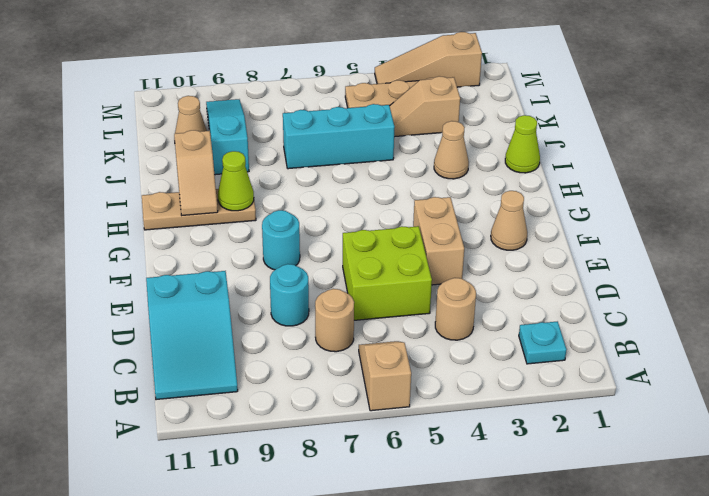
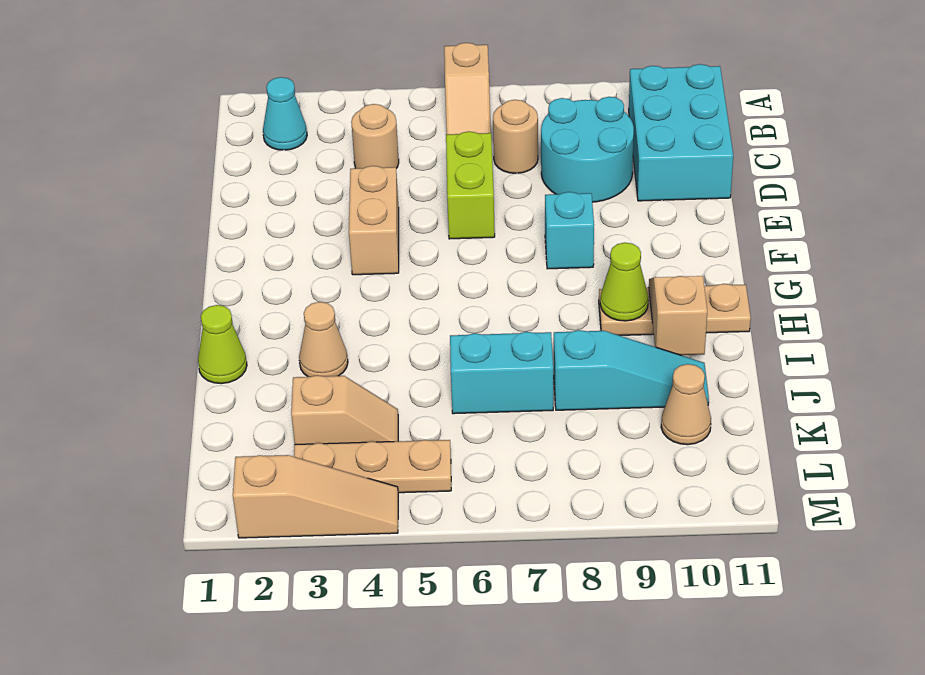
cyan plate B2 level 1 -> cyan cone B2 level 1
cyan slope B10:D11 level 1 top D -> cyan brick B10:D11 level 1
lime brick D5:E6 level 1 -> lime brick D6:E6 level 1
cyan round brick D8 level 1 -> cyan round brick C8:D9 level 1
tan cone F2 level 1 -> none
cyan round brick F8 level 1 -> cyan brick F8 level 1
cyan brick J5:J7 level 1 -> cyan brick J6:J7 level 1
cyan slope J9:L9 level 1 top J -> cyan slope J8:J10 level 1 top 8

